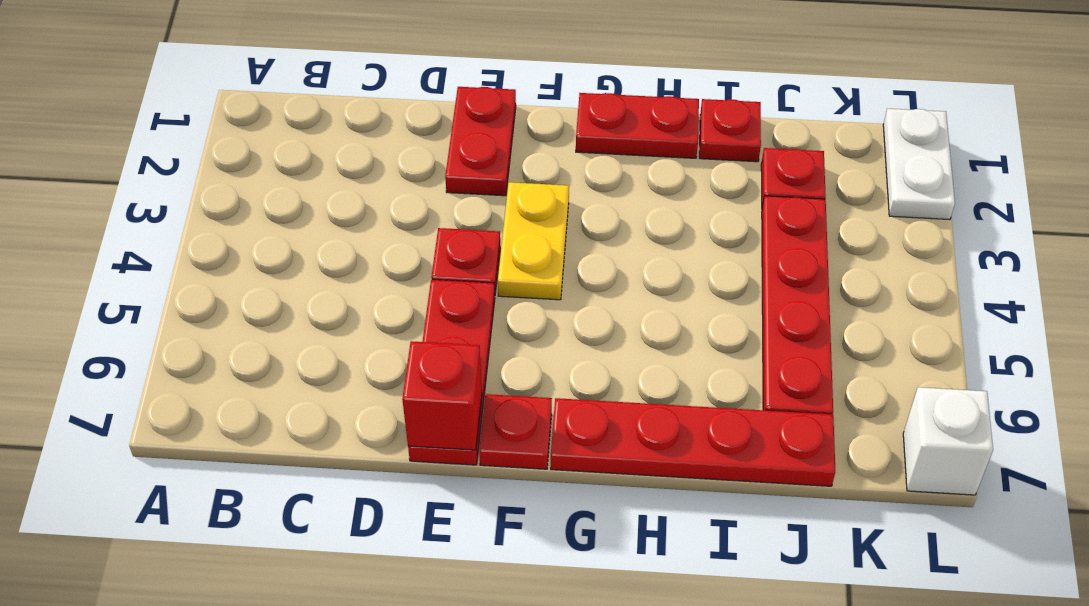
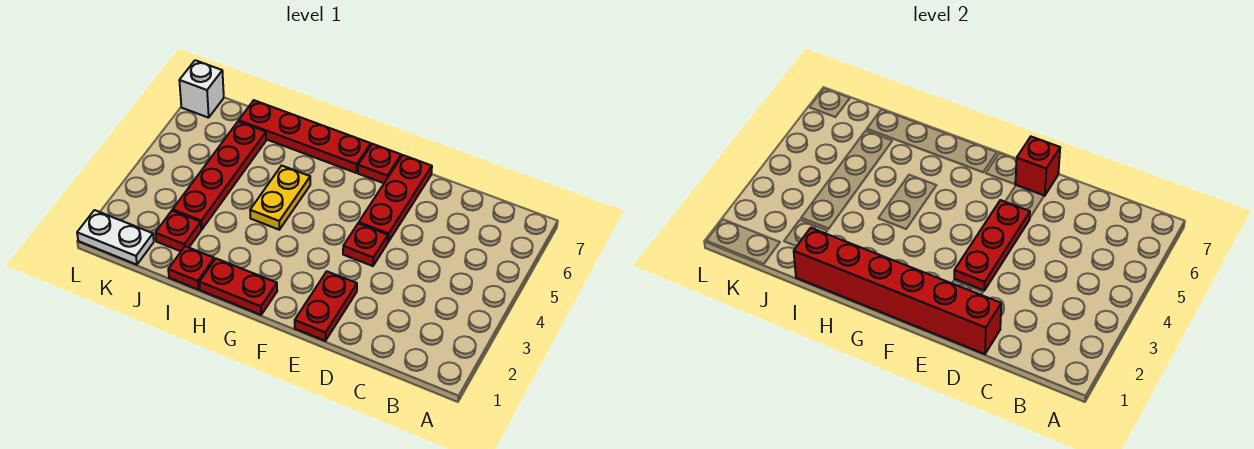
none -> red brick D1:I1 level 2
none -> red plate E3:E5 level 2
yellow plate F3:F4 level 1 -> yellow plate H4:H5 level 1
white plate L1:L2 level 1 -> white plate K1:L1 level 1

